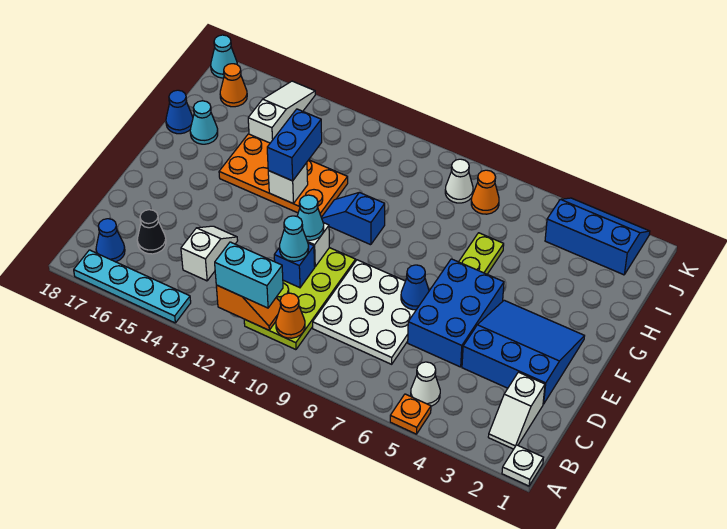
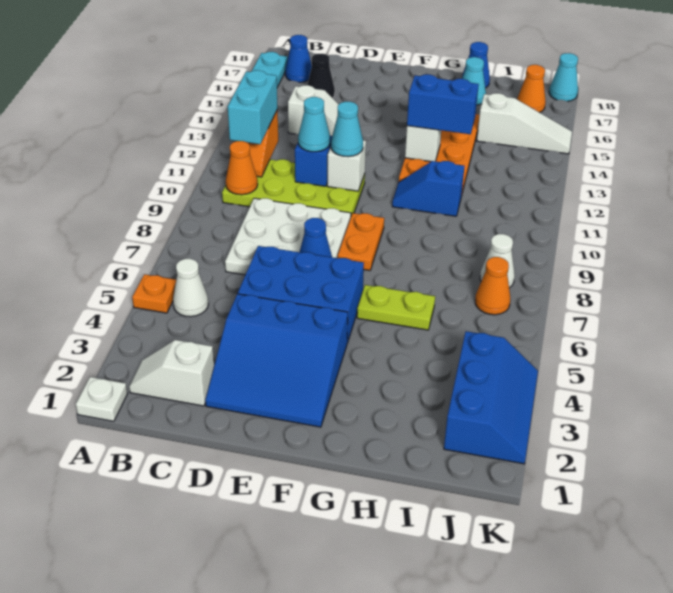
blue slope D2:F4 level 1 top D -> blue slope D2:F4 level 1 top 4
none -> orange plate F8:F9 level 1
blue slope G10:G11 level 1 top 10 -> blue slope G11:H11 level 1 top H

